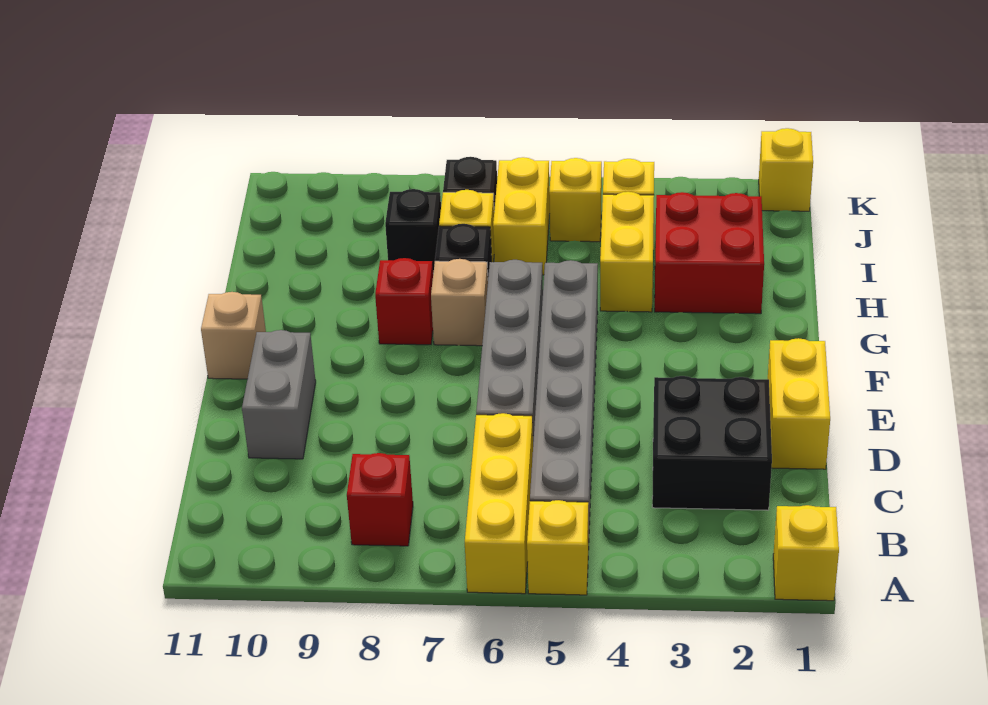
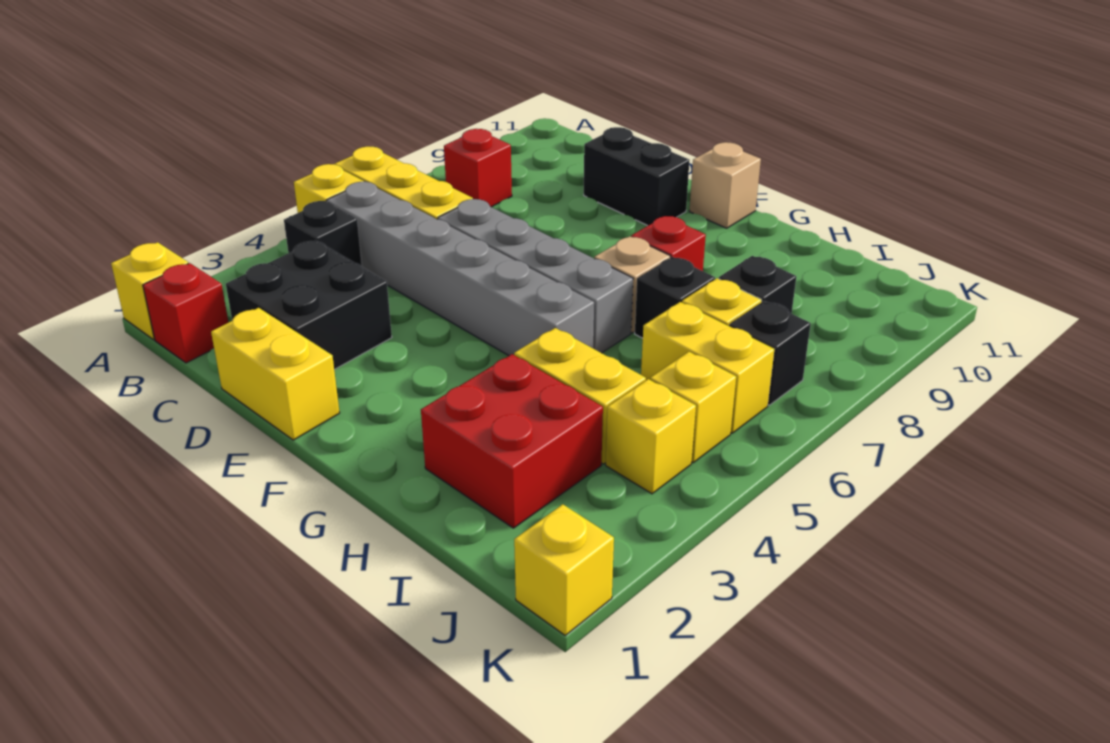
none -> red brick B1 level 1
none -> black brick B4 level 1
grey brick D10:E10 level 1 -> black brick D10:E10 level 1

